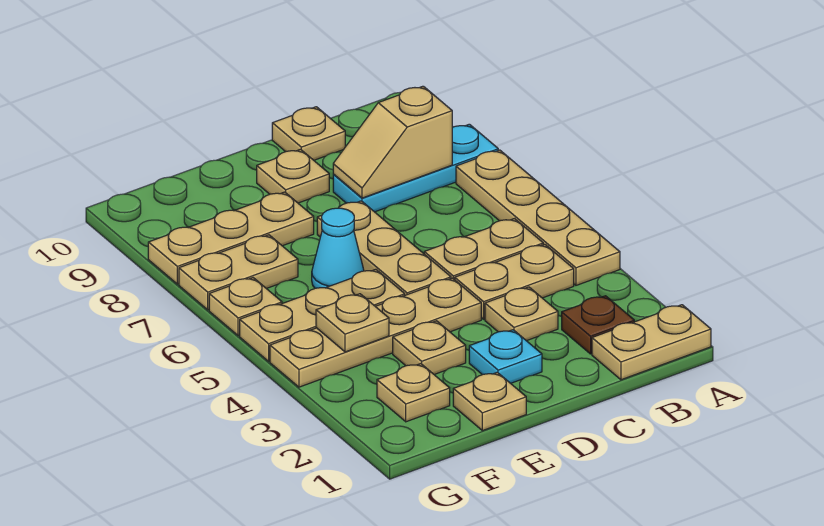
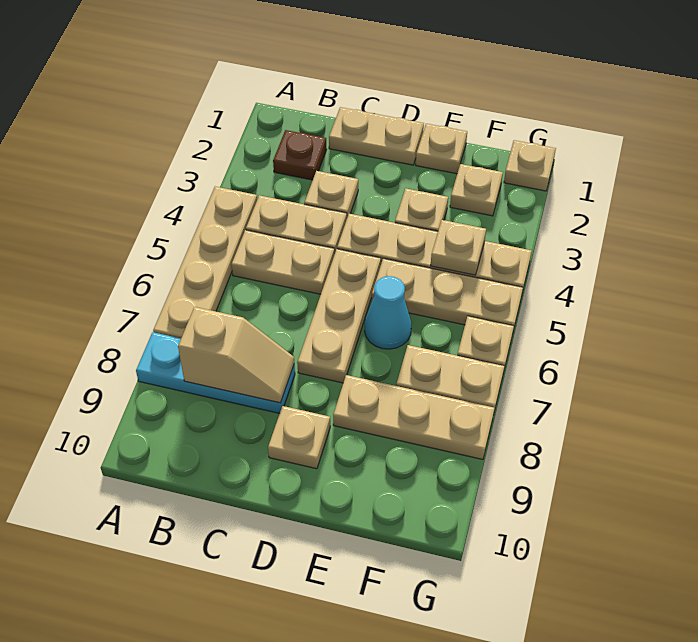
tan plate A1:B1 level 1 -> tan plate C1:D1 level 1
tan plate C10 level 1 -> tan plate G1 level 1
cyan plate D2 level 1 -> none

